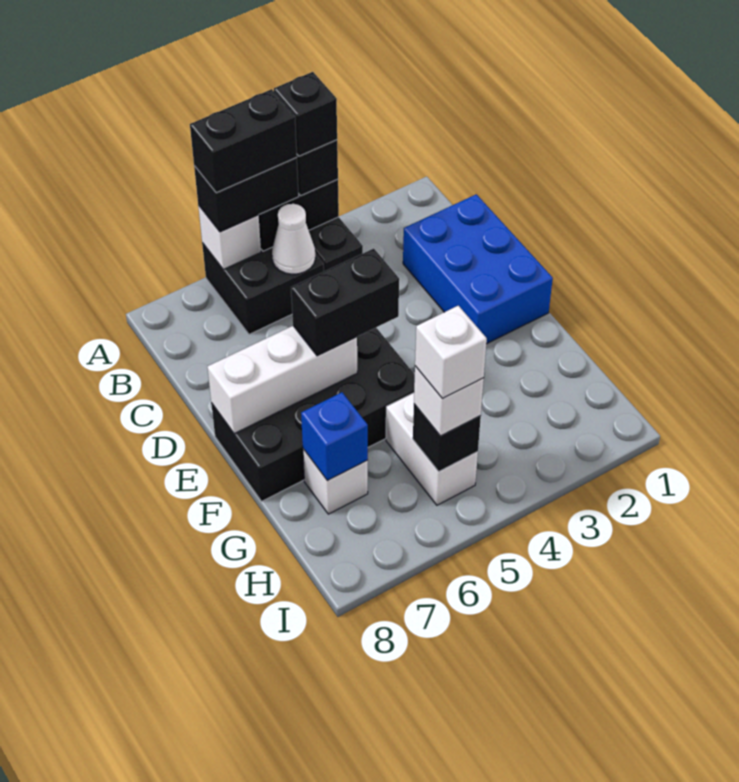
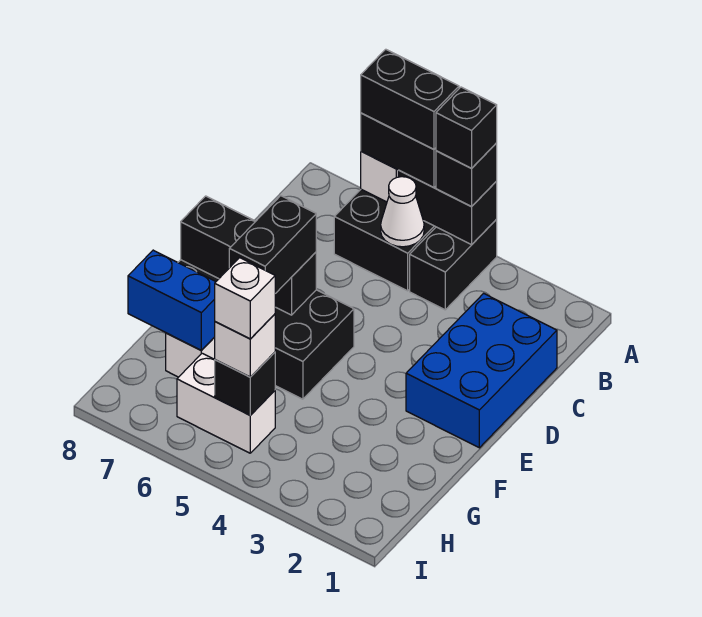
black brick E5:E6 level 3 -> black brick E6:F6 level 3
white brick E6:E8 level 2 -> black brick E6:E8 level 2
white brick G5:H5 level 1 -> white brick H5:H6 level 1
blue brick G7 level 2 -> blue brick G7:G8 level 2

